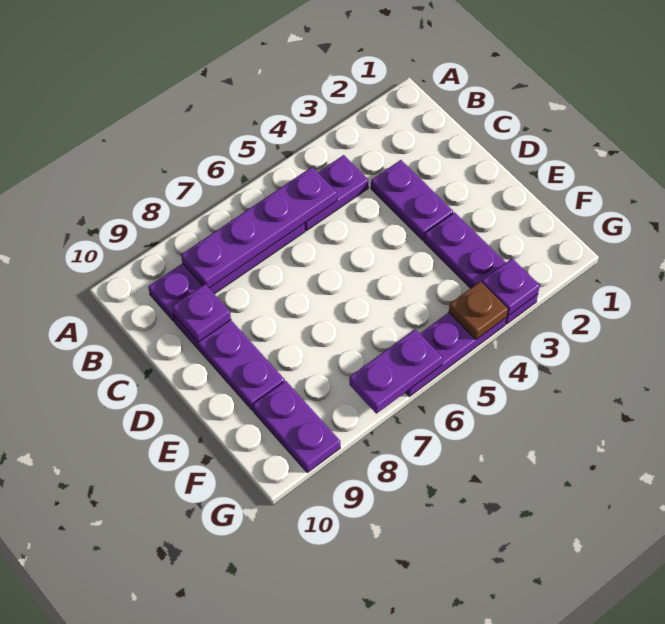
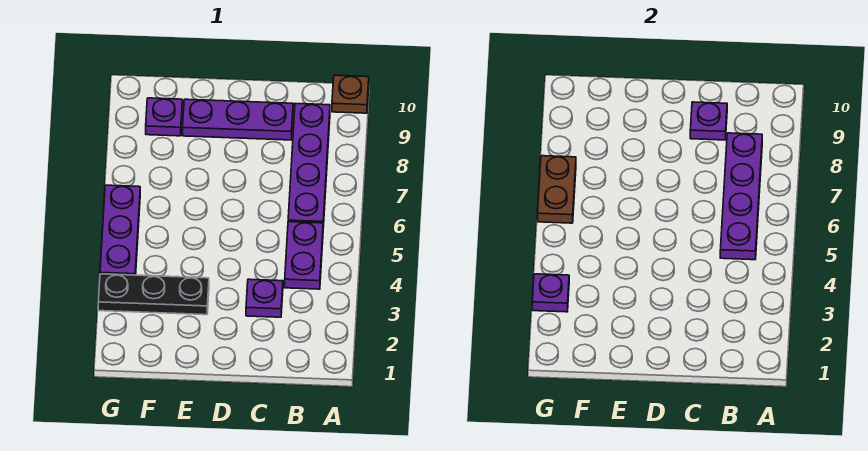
purple plate C3:D3 level 1 -> purple plate C3 level 1
purple plate E3:G3 level 1 -> black plate E3:G3 level 1
purple plate F9:G9 level 1 -> purple plate F9 level 1
brown plate G4 level 2 -> brown plate A10 level 1
purple plate G6:G7 level 2 -> brown plate G6:G7 level 2

